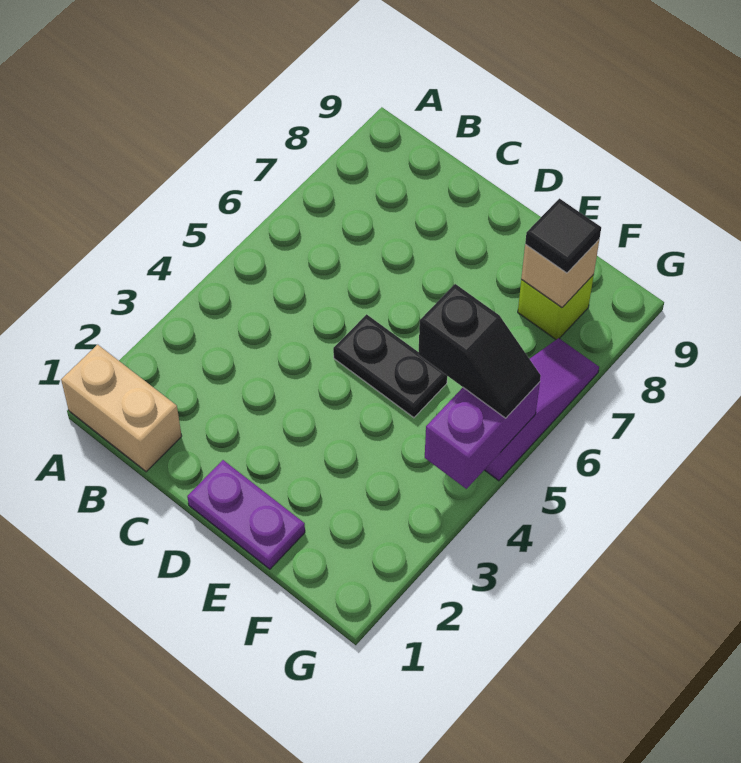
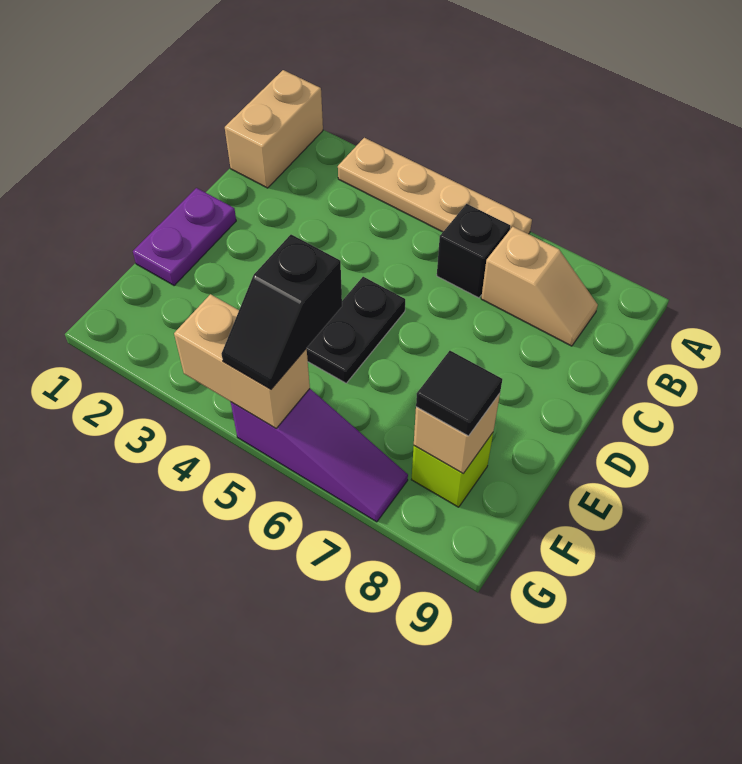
none -> tan plate A3:A6 level 1
none -> black brick B6 level 1
none -> tan slope B7:B8 level 1 top 7
purple brick G4:G5 level 2 -> tan brick G4:G5 level 2

